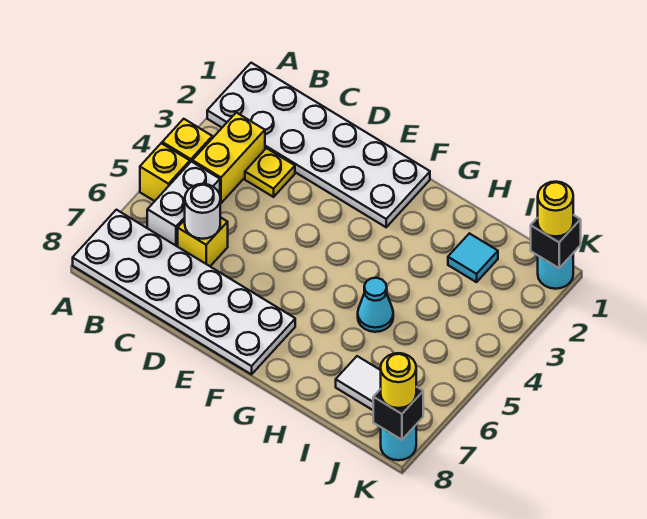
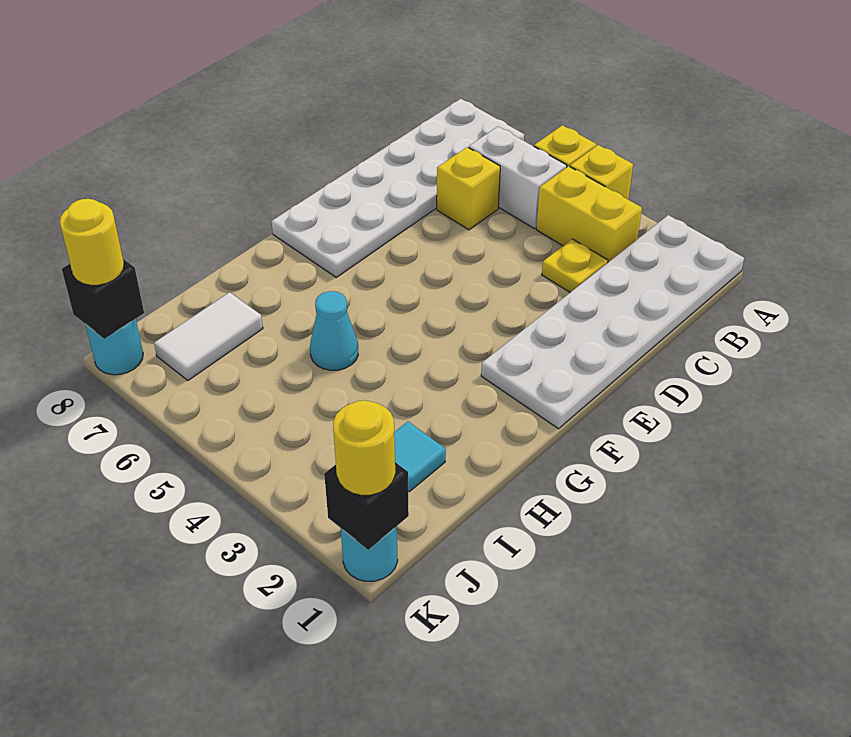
white round brick C6 level 2 -> none

